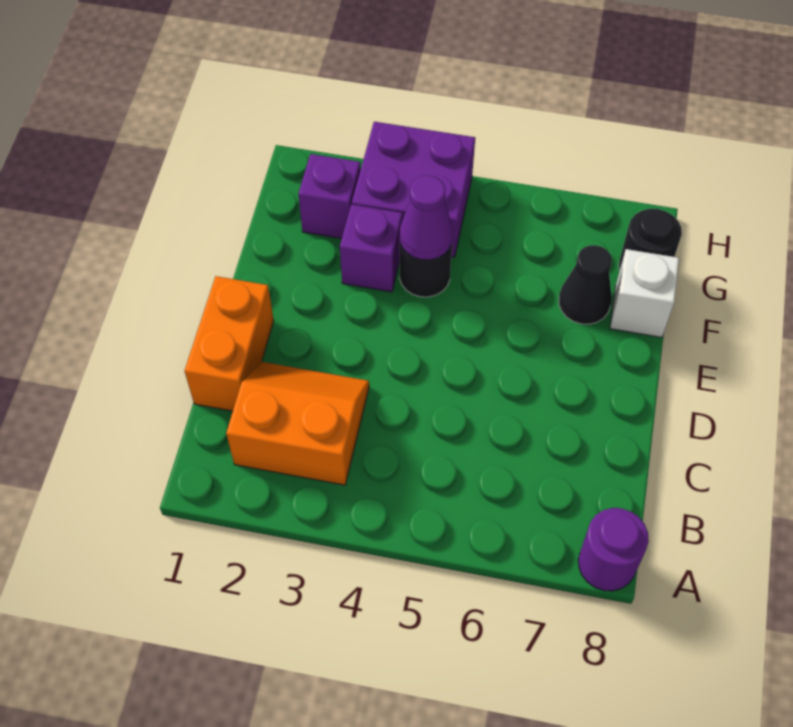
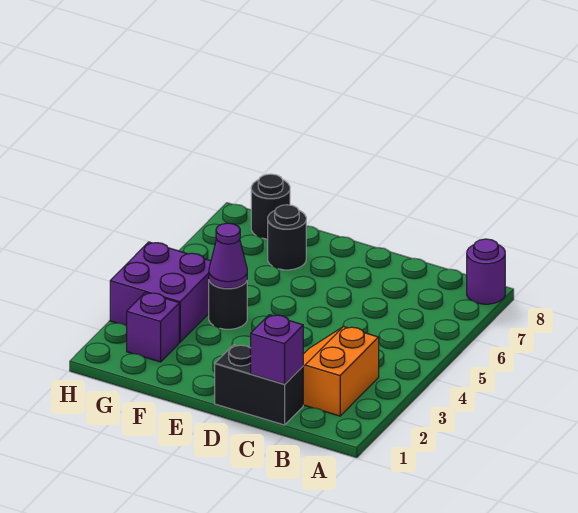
orange brick C1:D1 level 1 -> black brick C1:D1 level 1
purple brick F3 level 1 -> purple brick C1 level 2
black cone F7 level 1 -> black round brick F7 level 1
white brick F8 level 1 -> none

